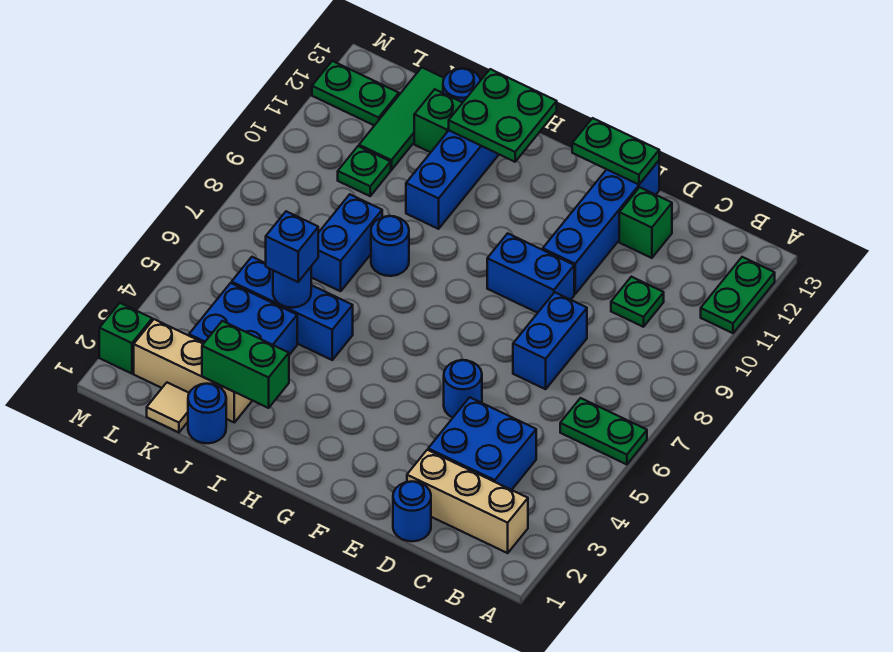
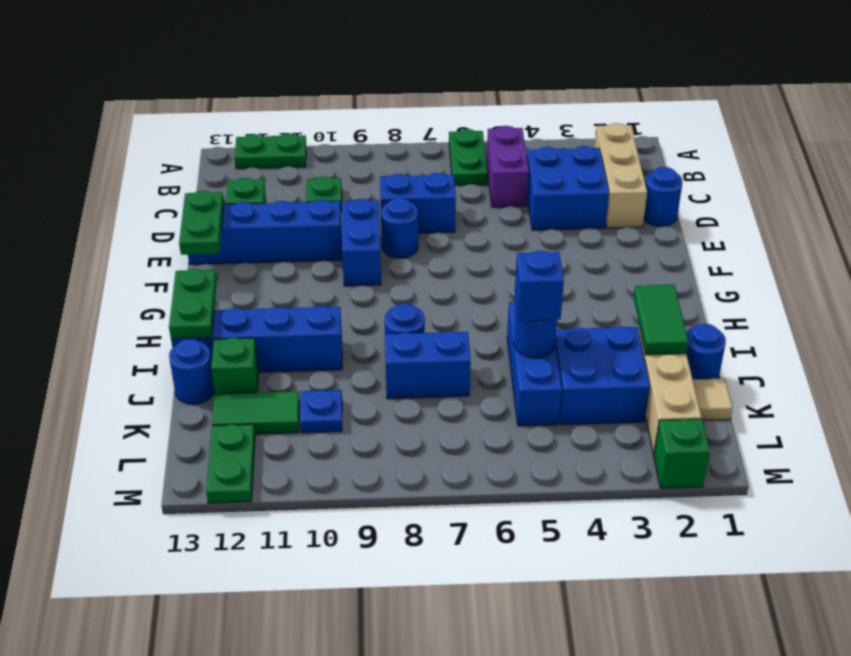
none -> purple brick B5:C5 level 1
blue round brick E5 level 1 -> blue round brick E8 level 1
green plate H12:I13 level 2 -> green plate H13:I13 level 2
green brick I2:J2 level 2 -> green tile I2:J2 level 2
green plate K10 level 1 -> blue plate K10 level 1
green tile K11:K13 level 1 -> green tile K11:K12 level 1

